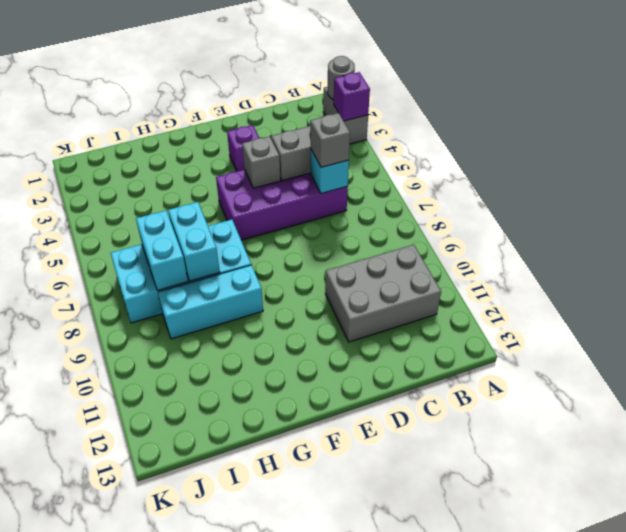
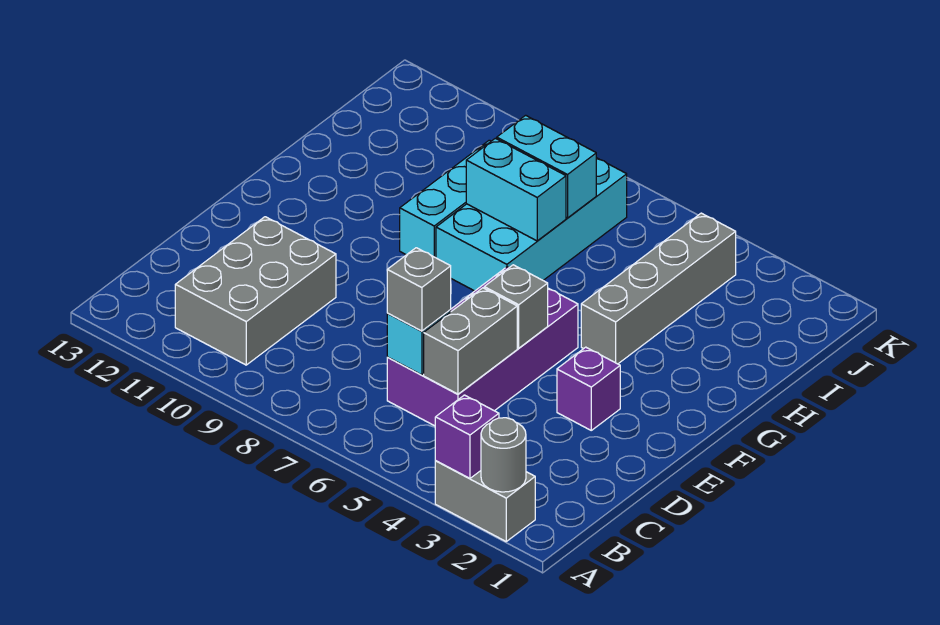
none -> grey brick G4:J4 level 1

